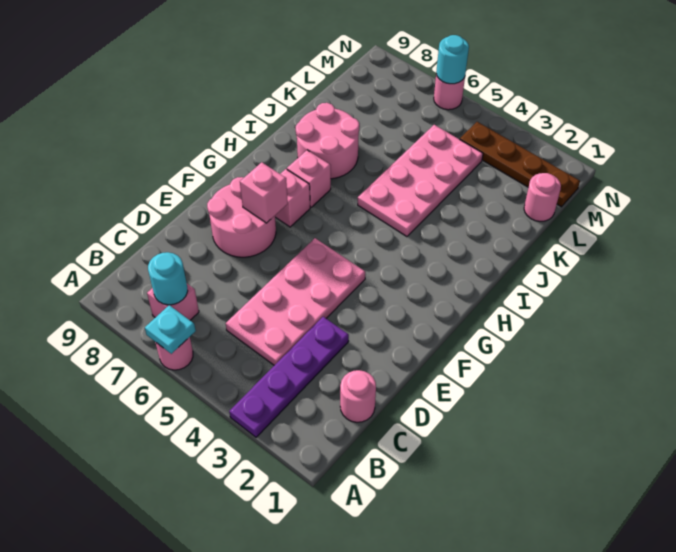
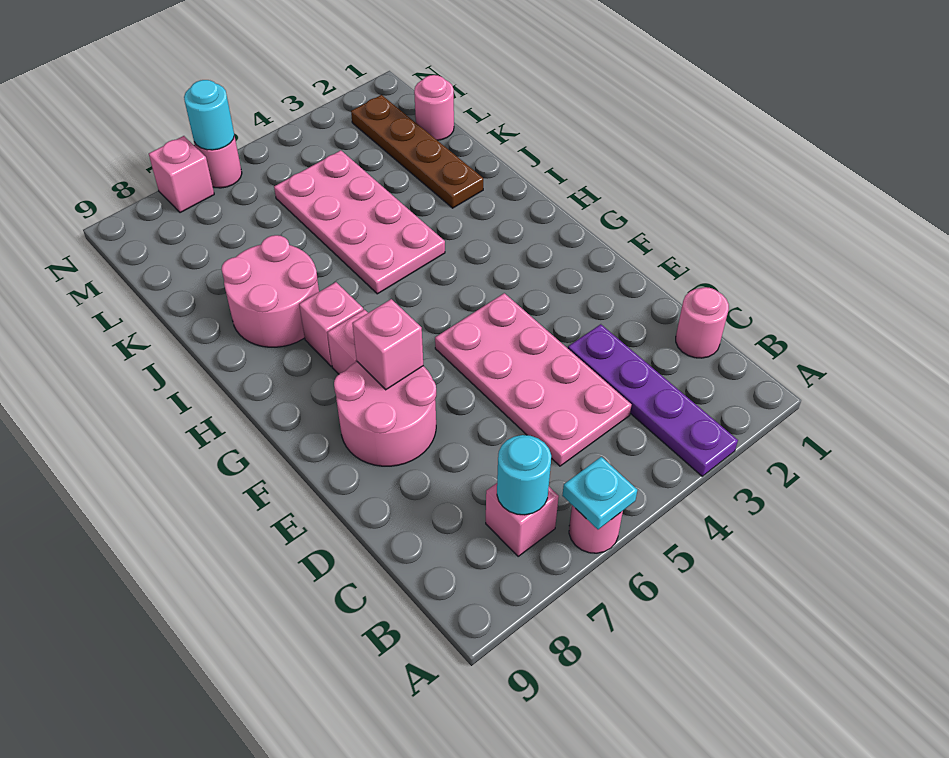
brown plate M1:M4 level 1 -> brown plate J2:M2 level 1
none -> pink brick N7 level 1

